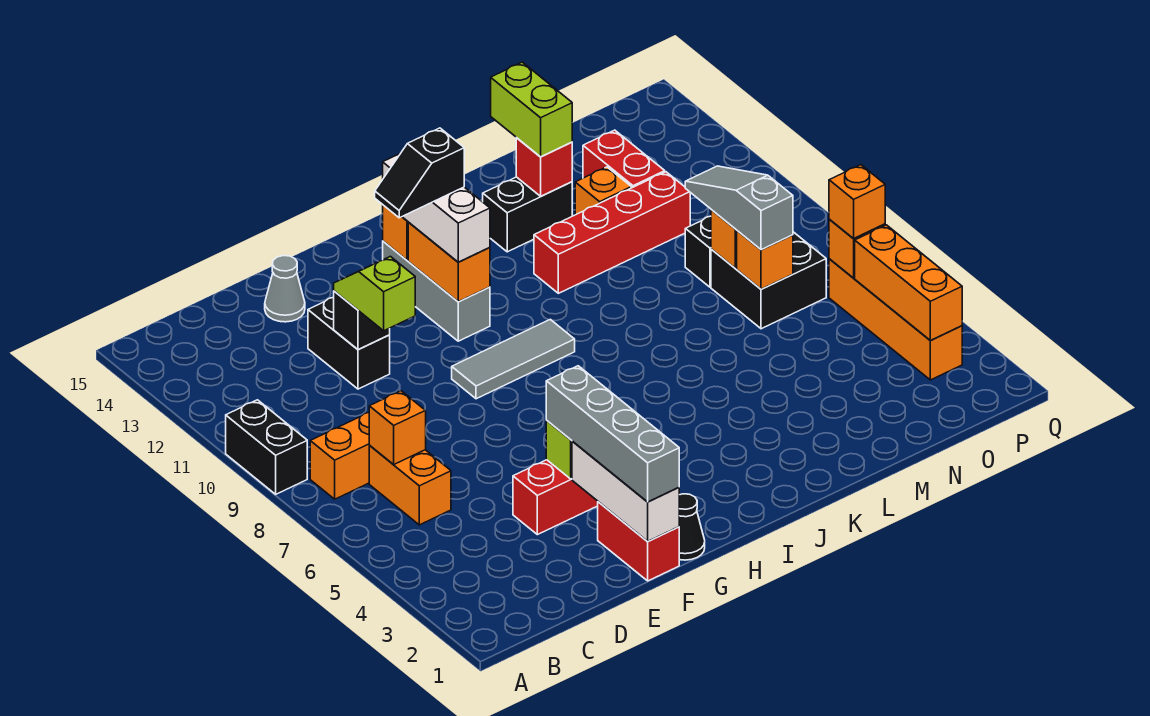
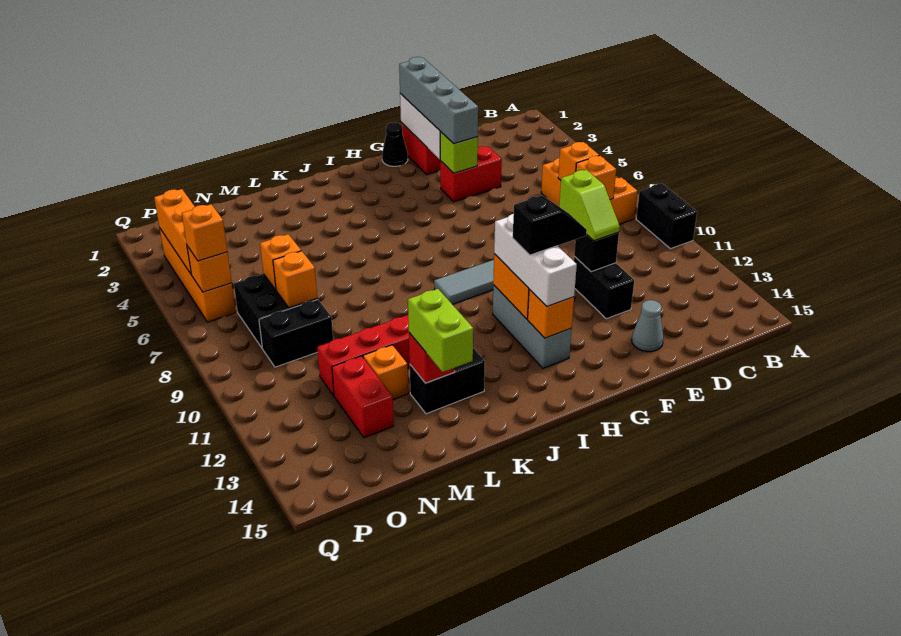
none -> orange brick C8 level 2
grey slope N7:N9 level 3 top 7 -> none

